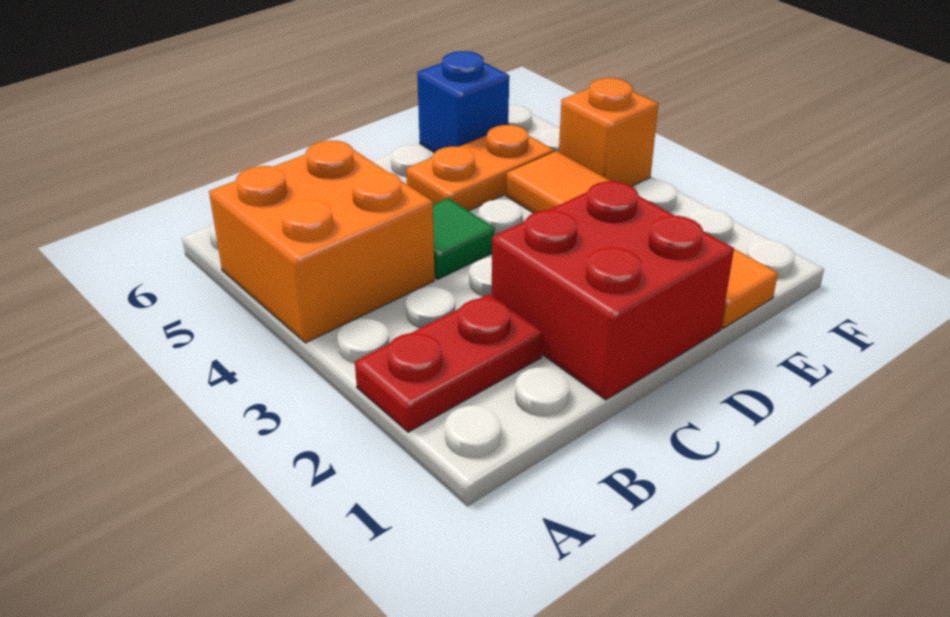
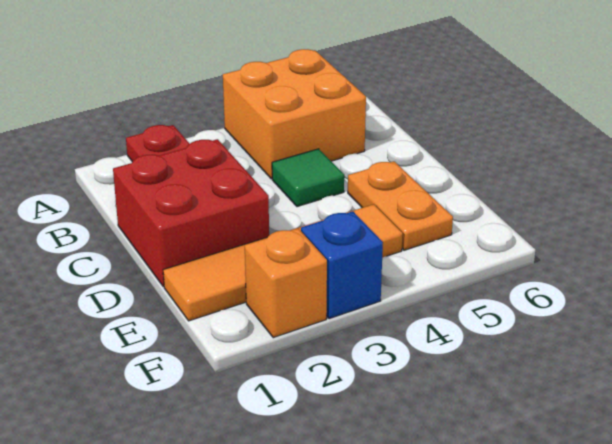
blue brick E6 level 1 -> blue brick F3 level 1
orange brick F4 level 1 -> orange brick F2 level 1

